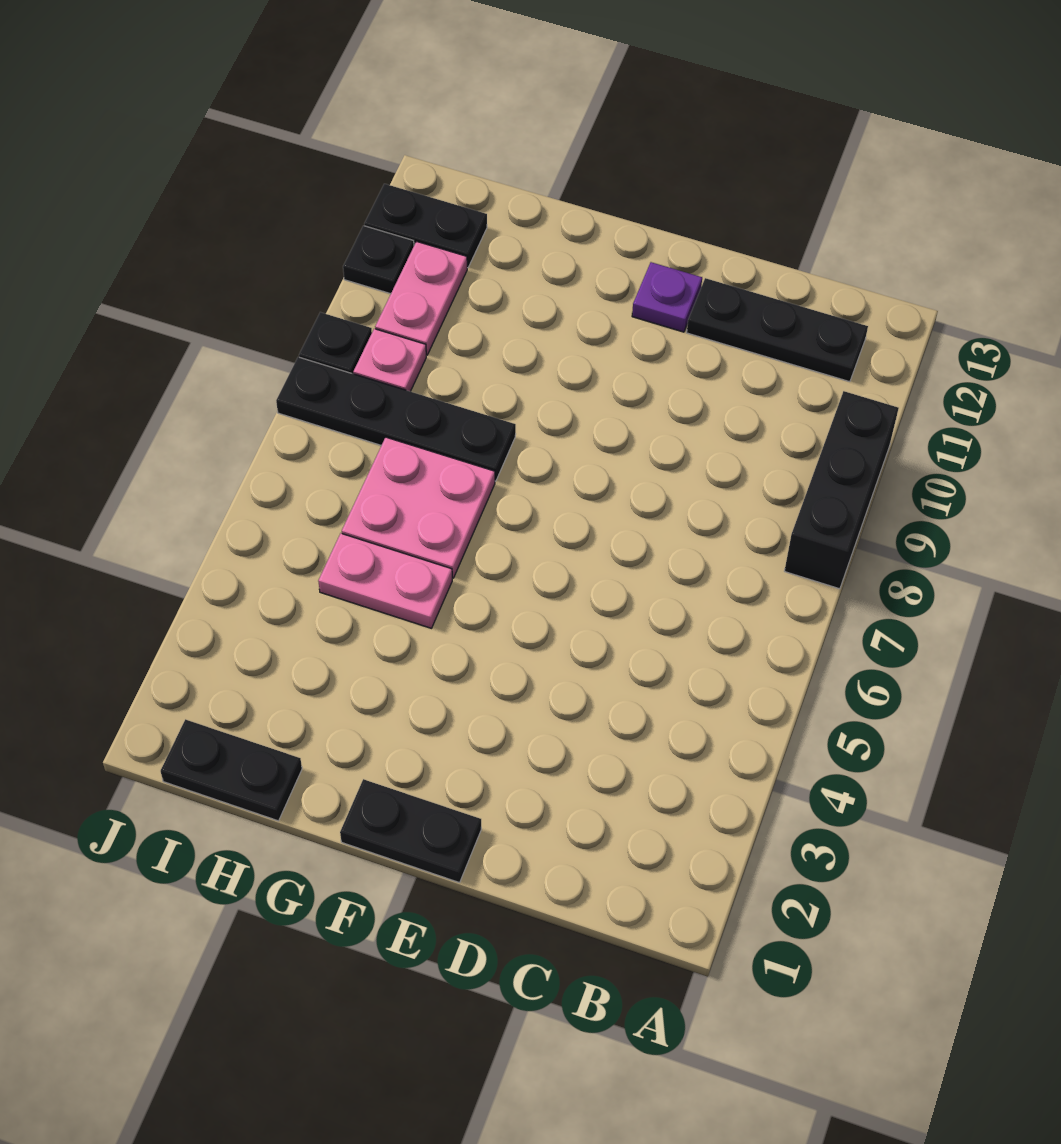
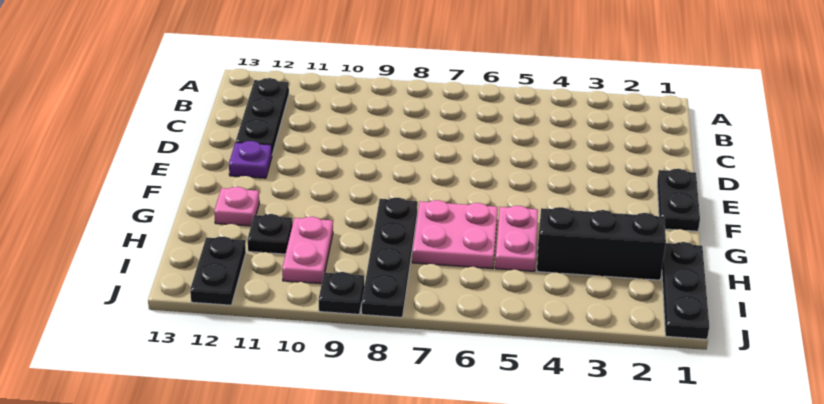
black brick A8:A10 level 1 -> black brick H2:H4 level 1
black plate H1:I1 level 1 -> black plate H1:J1 level 1
pink plate I9 level 1 -> pink plate G12 level 1
pink plate I10:I11 level 1 -> pink plate H10:I10 level 1
black plate J11 level 1 -> black plate H11 level 1

